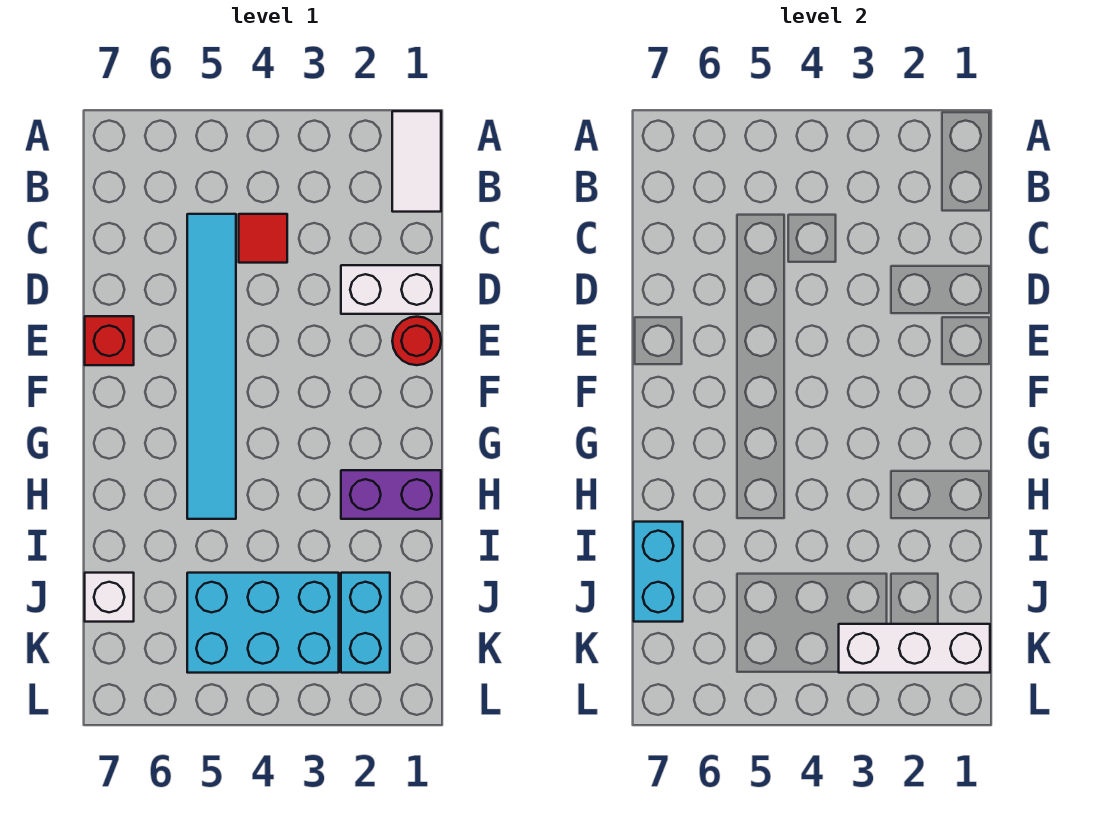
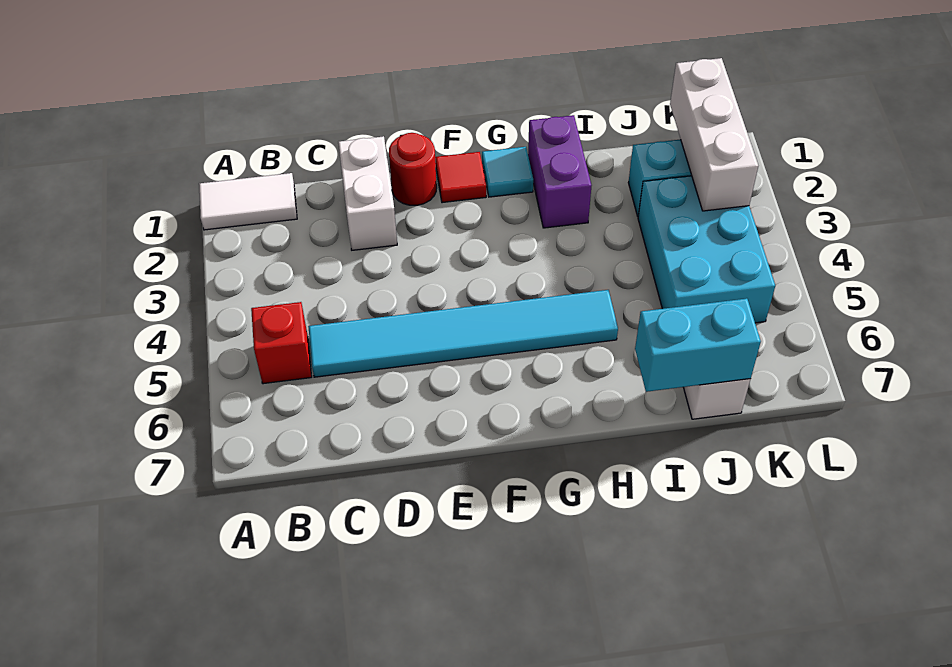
red tile C4 level 1 -> red tile F1 level 1
red brick E7 level 1 -> red brick B5 level 1
none -> cyan tile G1 level 1

